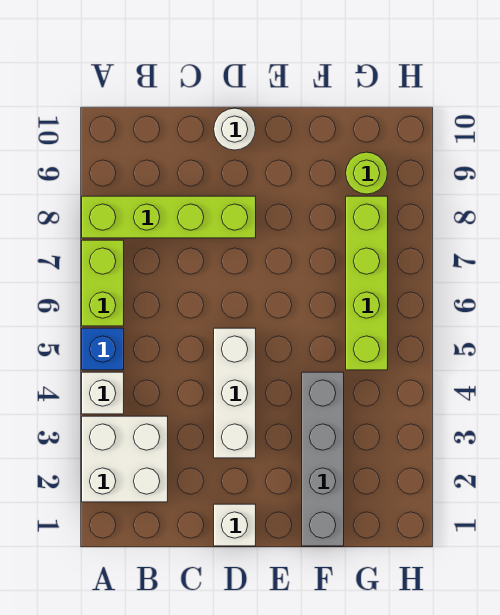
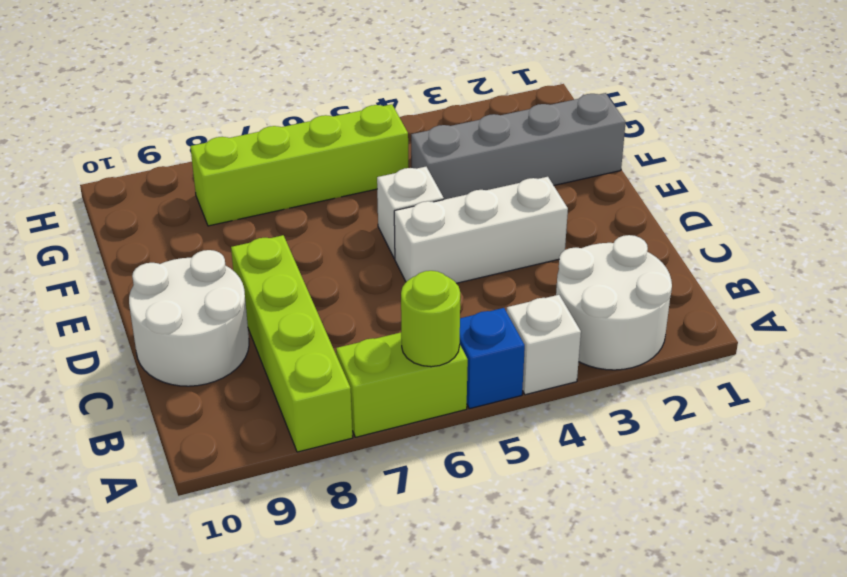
white brick A2:B3 level 1 -> white round brick A2:B3 level 1
white brick D1 level 1 -> white brick E5 level 1
white round brick D10 level 1 -> white round brick C9:D10 level 1
lime round brick G9 level 1 -> lime round brick A6 level 2

